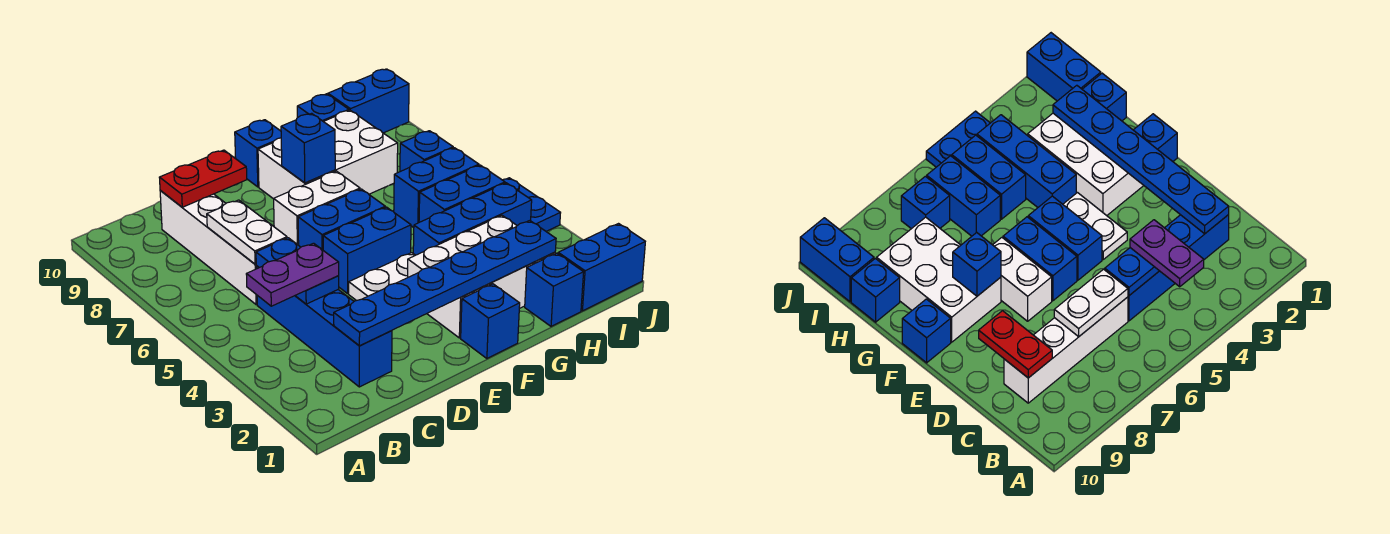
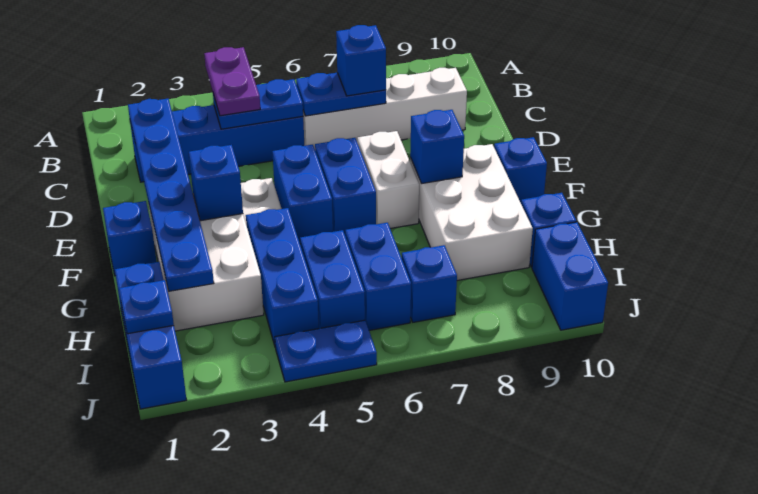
white plate C6:C7 level 2 -> blue plate C6:C7 level 2
none -> blue brick C7 level 3
red plate C9:D9 level 2 -> none
none -> blue brick F3 level 2
none -> blue plate I1 level 2

